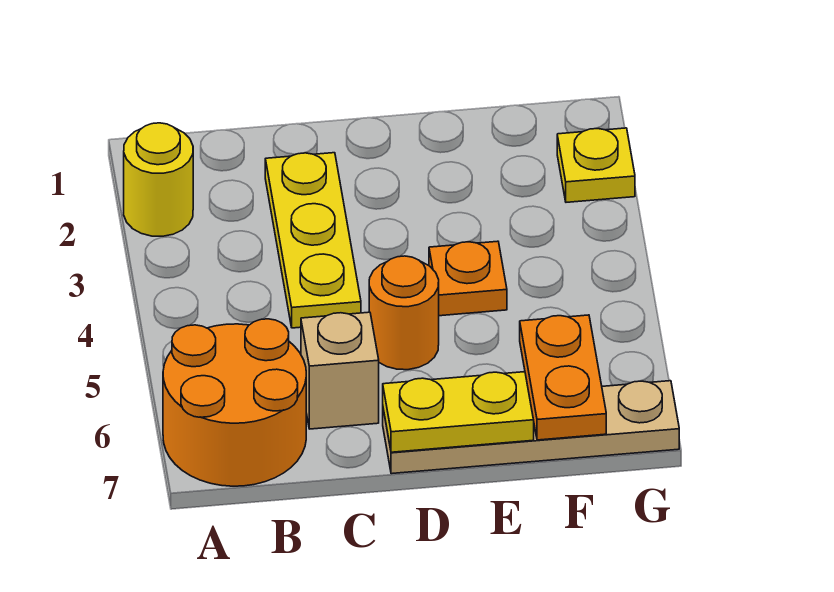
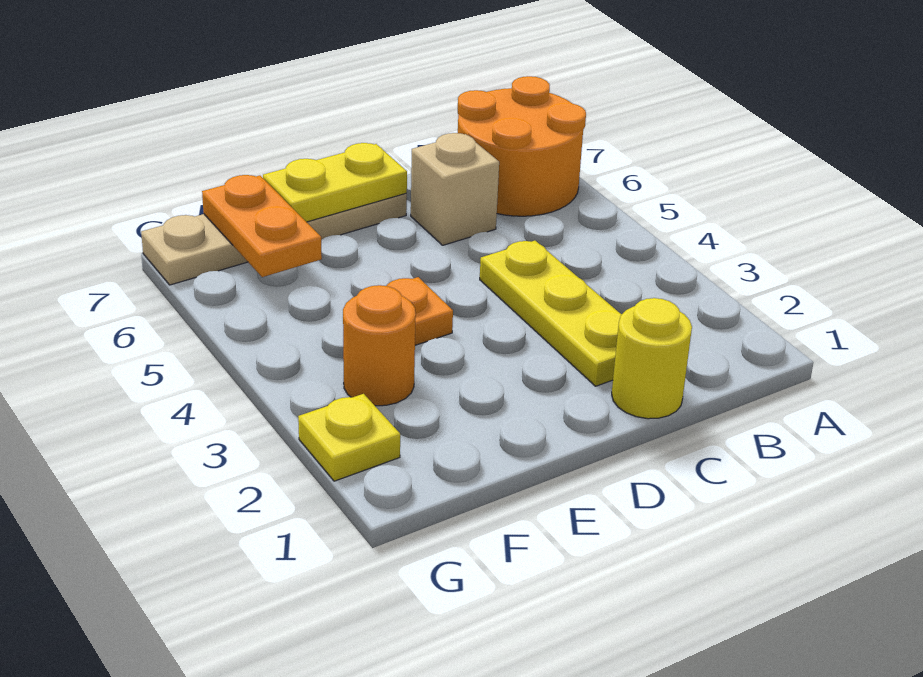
yellow round brick A2 level 1 -> yellow round brick C1 level 1
orange round brick D5 level 1 -> orange round brick F3 level 1

